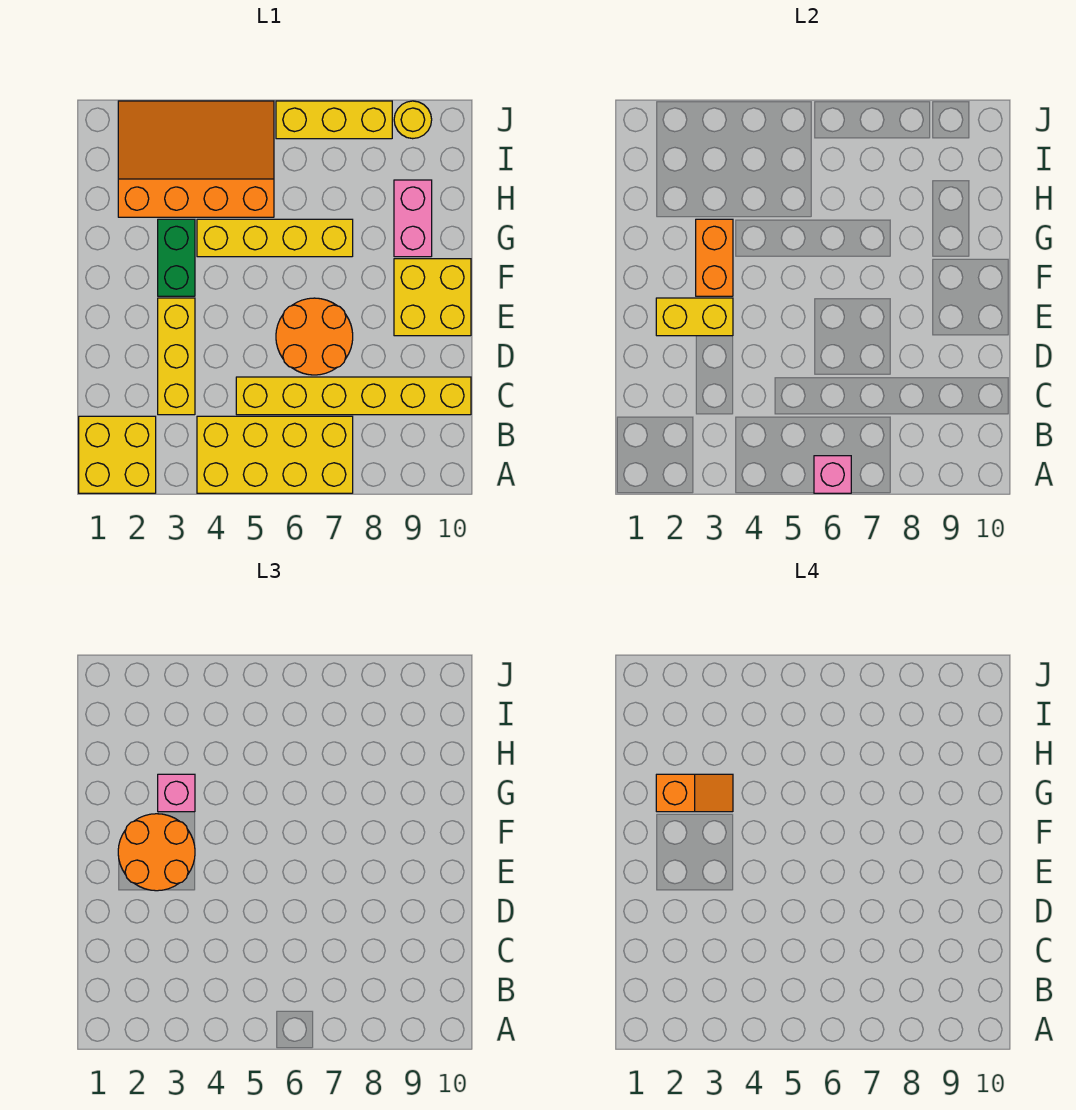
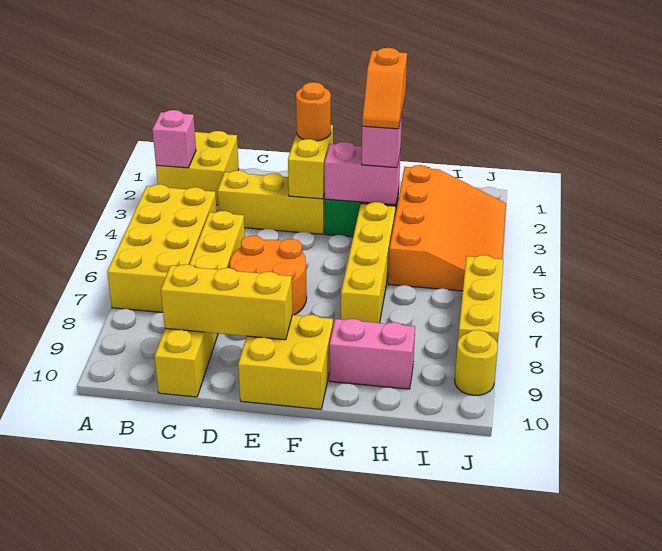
pink brick A6 level 2 -> pink brick A2 level 2
none -> yellow brick C9:E9 level 2
orange round brick E2:F3 level 3 -> orange round brick E2 level 3
orange brick F3:G3 level 2 -> pink brick F3:G3 level 2

